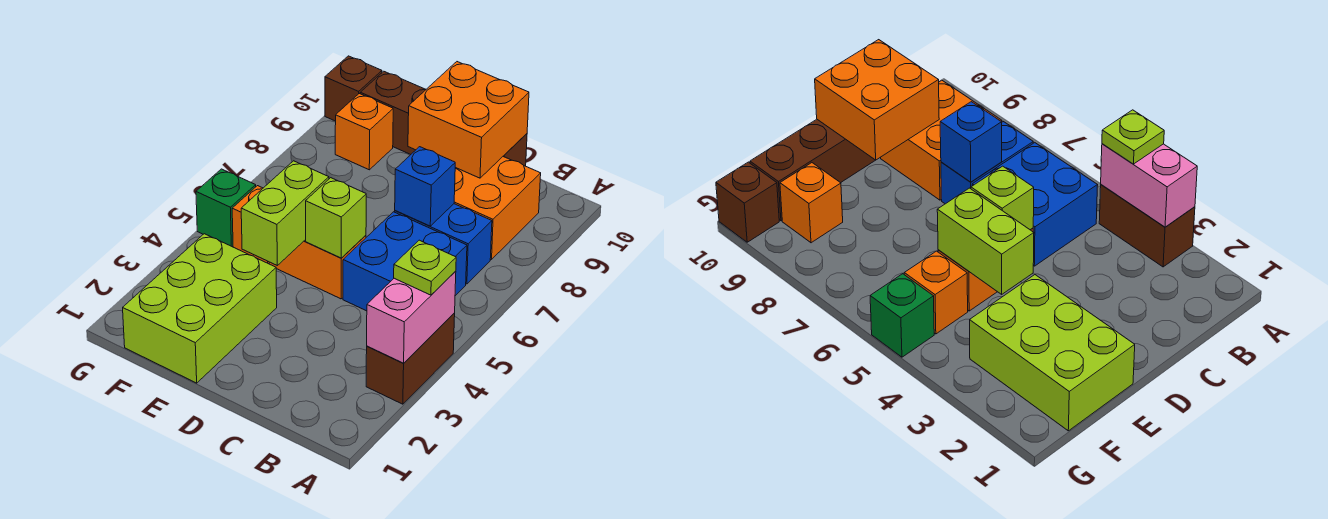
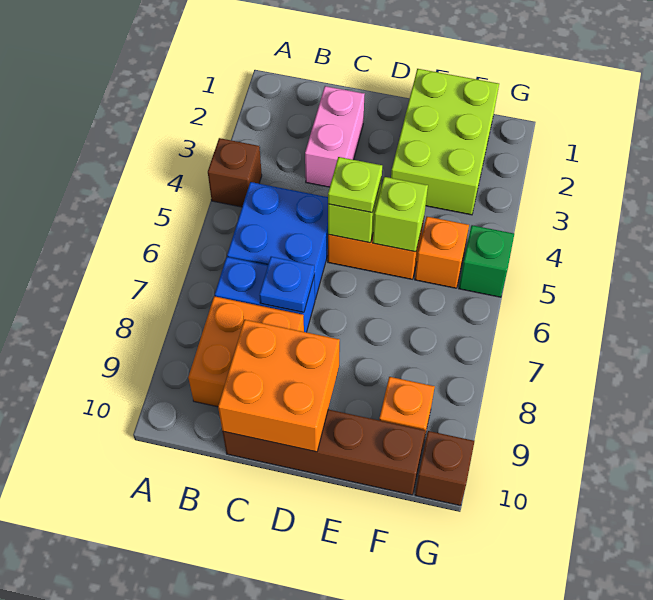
brown brick A3:A4 level 1 -> brown brick A4 level 1
pink brick A3:A4 level 2 -> pink brick C2:C3 level 1
lime plate A4 level 3 -> lime plate D5 level 3
blue brick C7 level 2 -> blue plate C7 level 2
lime brick E4:E5 level 2 -> lime brick E5 level 2

